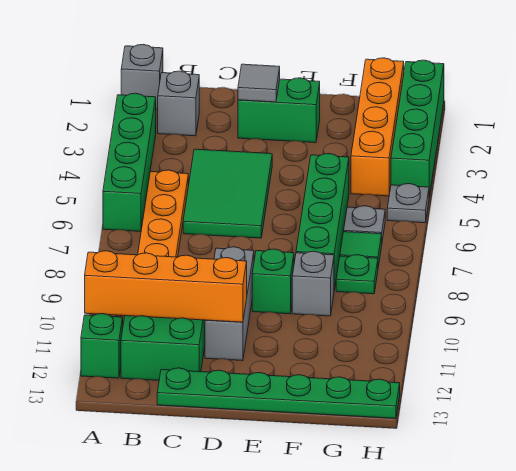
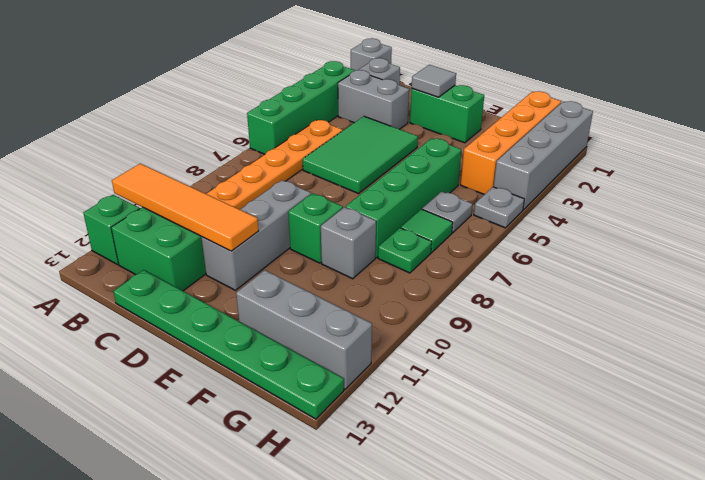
orange brick A11:D11 level 2 -> orange tile A11:D11 level 2
none -> grey brick B3:C3 level 1
none -> grey brick F12:H12 level 1
green brick H1:H4 level 1 -> grey brick H1:H4 level 1

